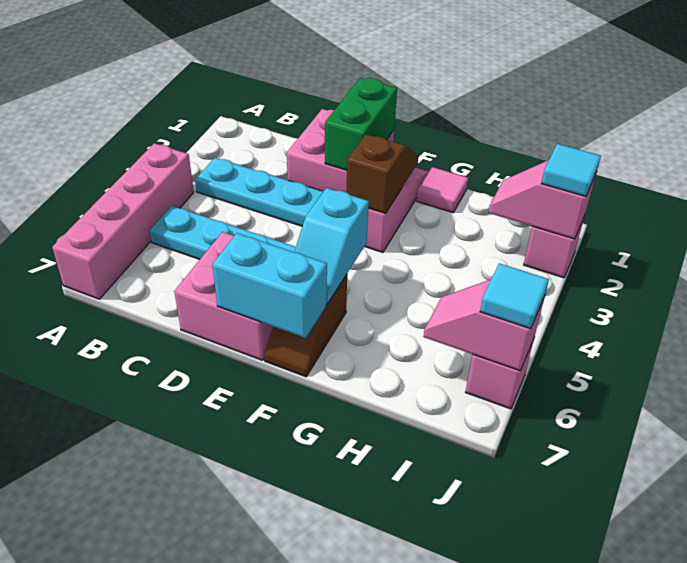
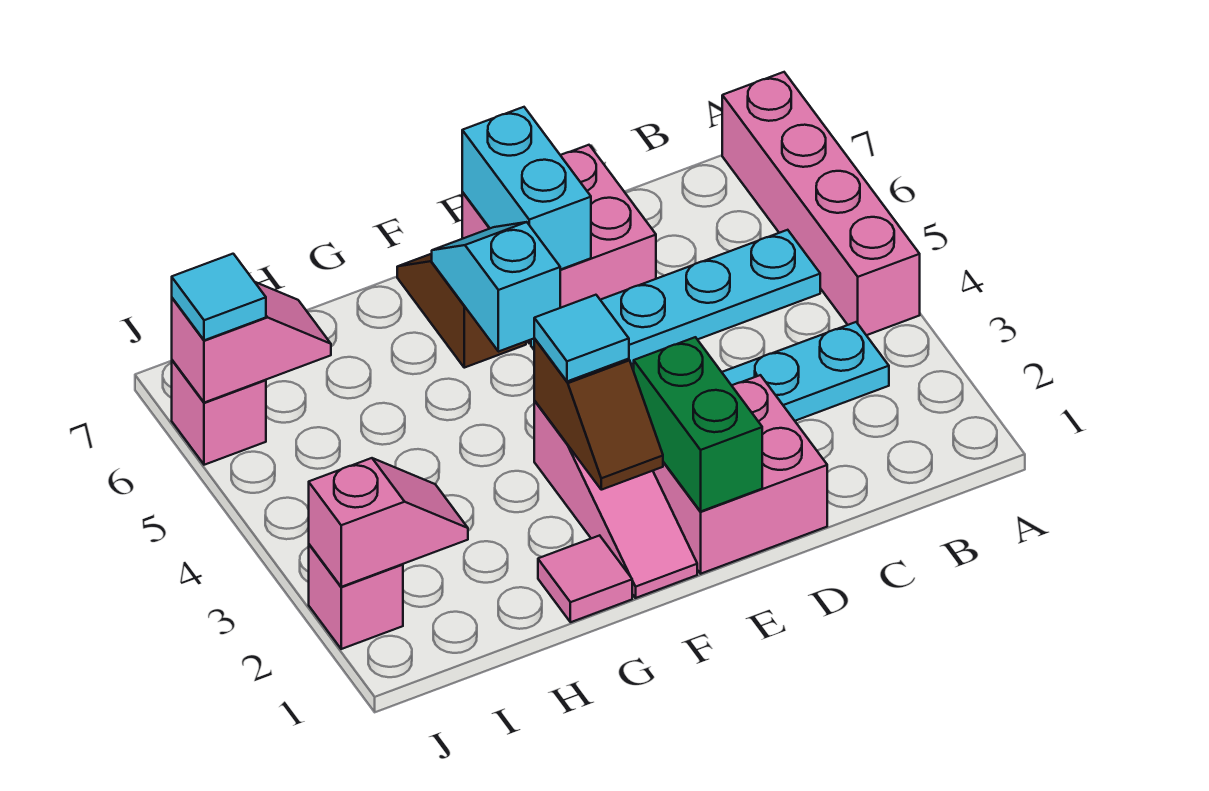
cyan brick E7:F7 level 2 -> cyan brick E6:E7 level 2
cyan tile J2 level 3 -> cyan tile F3 level 3

